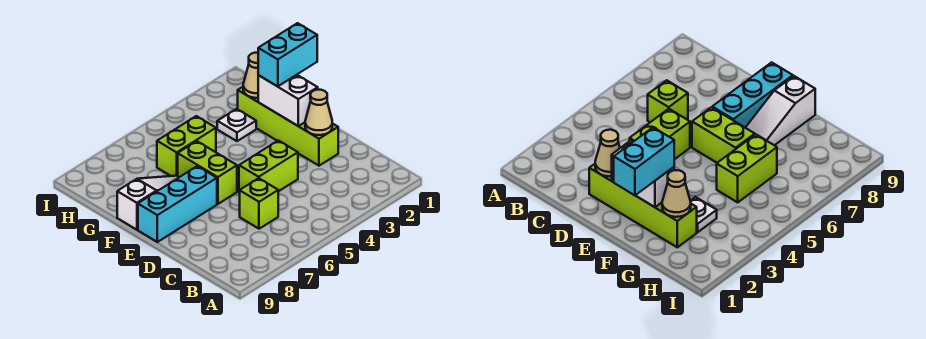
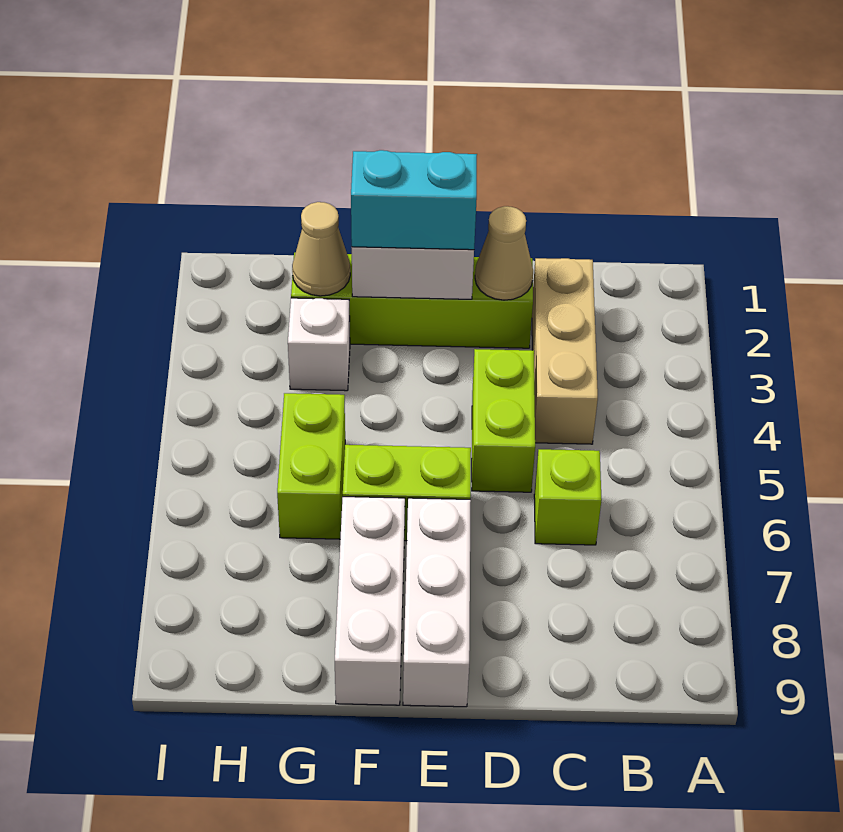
none -> tan brick C2:C4 level 1
cyan brick E7:E9 level 1 -> white brick E7:E9 level 1
cyan brick F1:F2 level 3 -> cyan brick E2:F2 level 3
white slope F7:F9 level 1 top 9 -> white brick F7:F9 level 1
white plate G3 level 1 -> white brick G3 level 1

